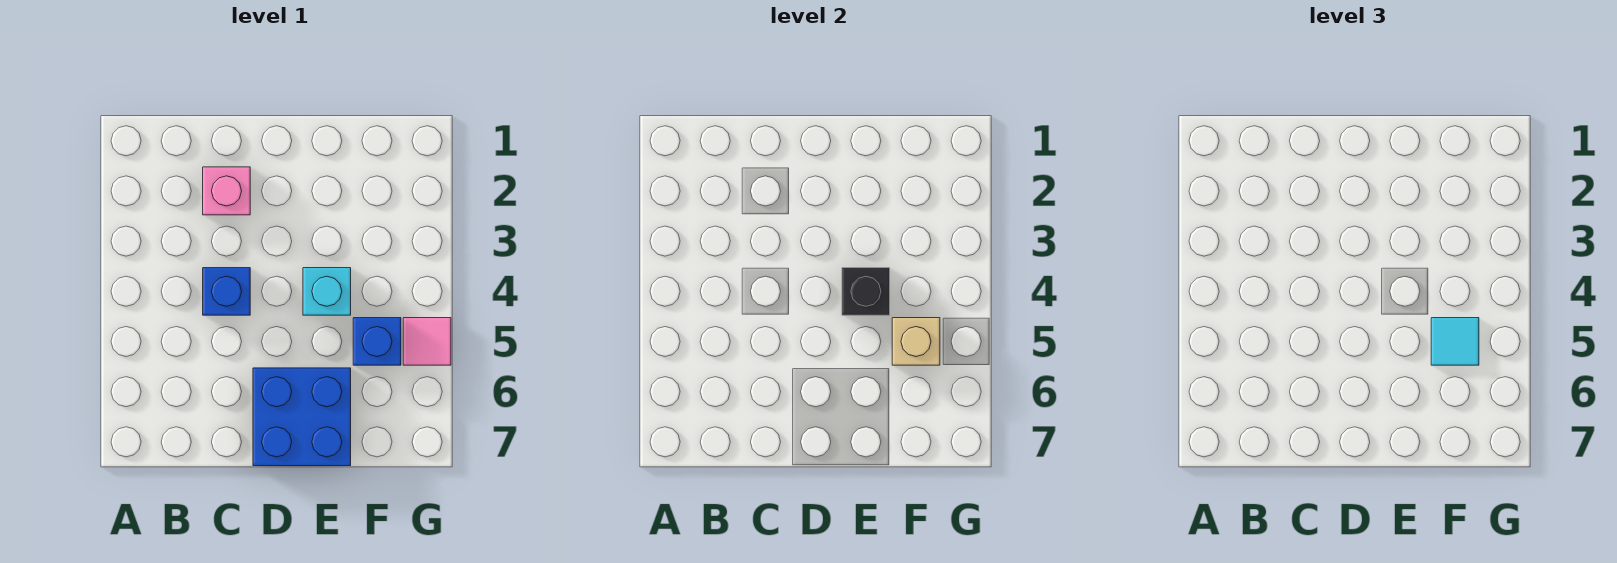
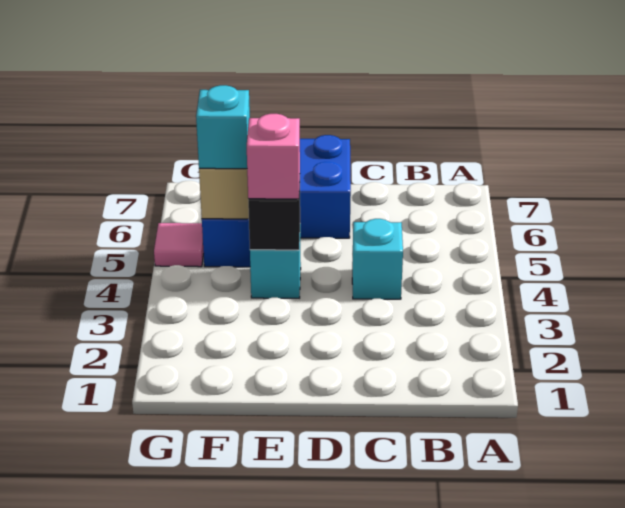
pink brick C2 level 1 -> pink brick E4 level 3
blue brick C4 level 1 -> cyan brick C4 level 1
cyan tile F5 level 3 -> cyan brick F5 level 3

